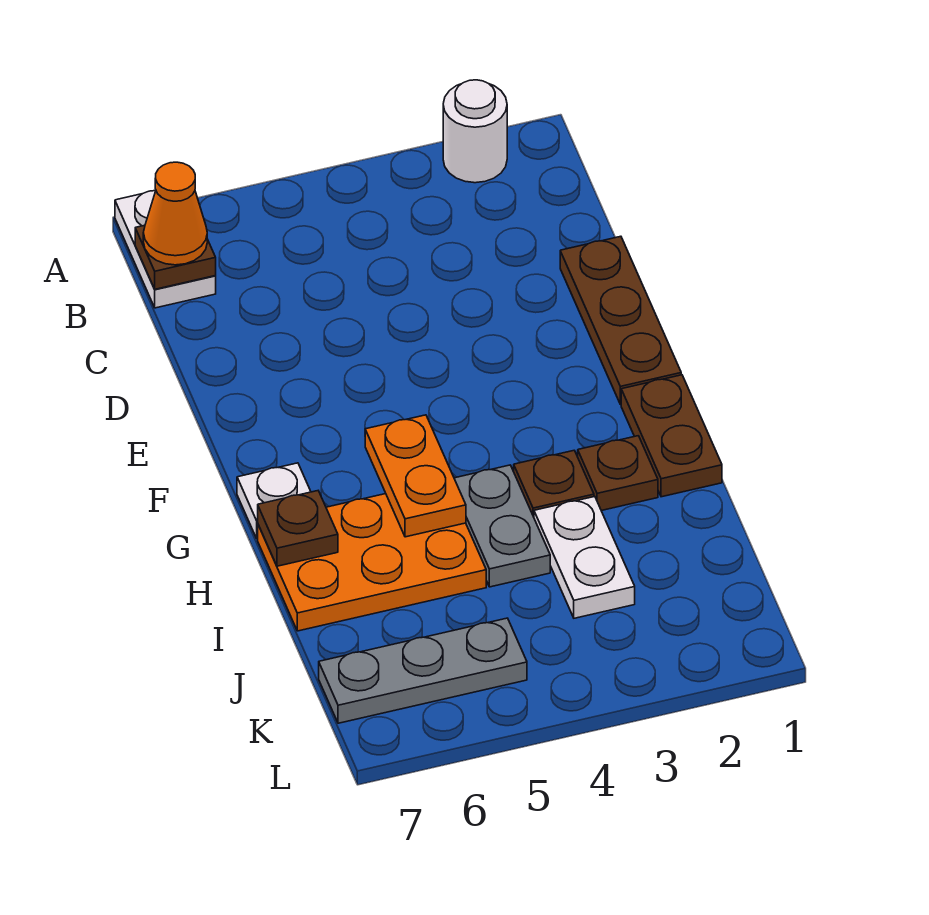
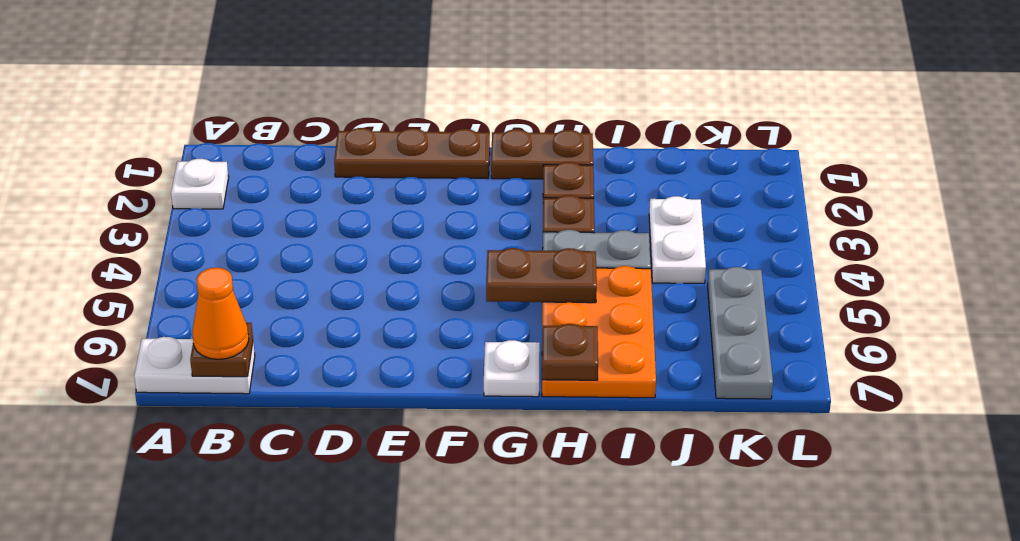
white round brick A2 level 1 -> white plate A2 level 1
orange plate G5:H5 level 2 -> brown plate G5:H5 level 2
white plate I3:J3 level 1 -> white plate J3:J4 level 1

